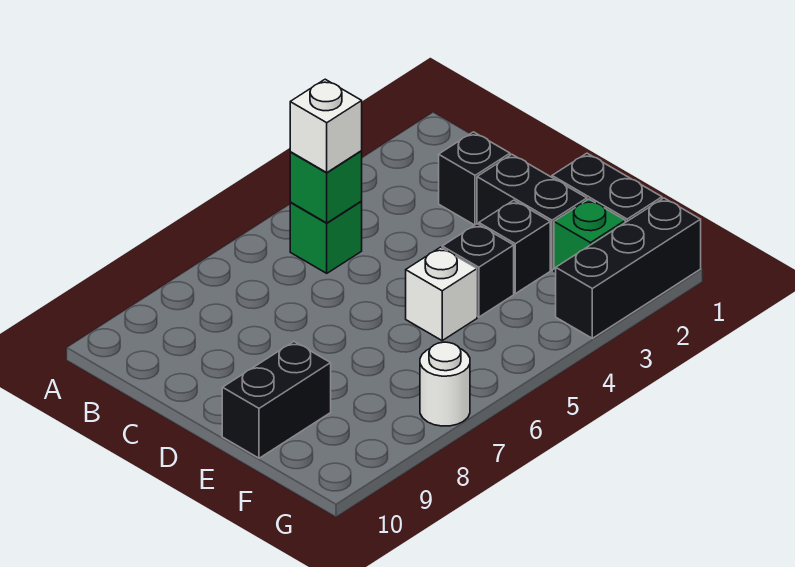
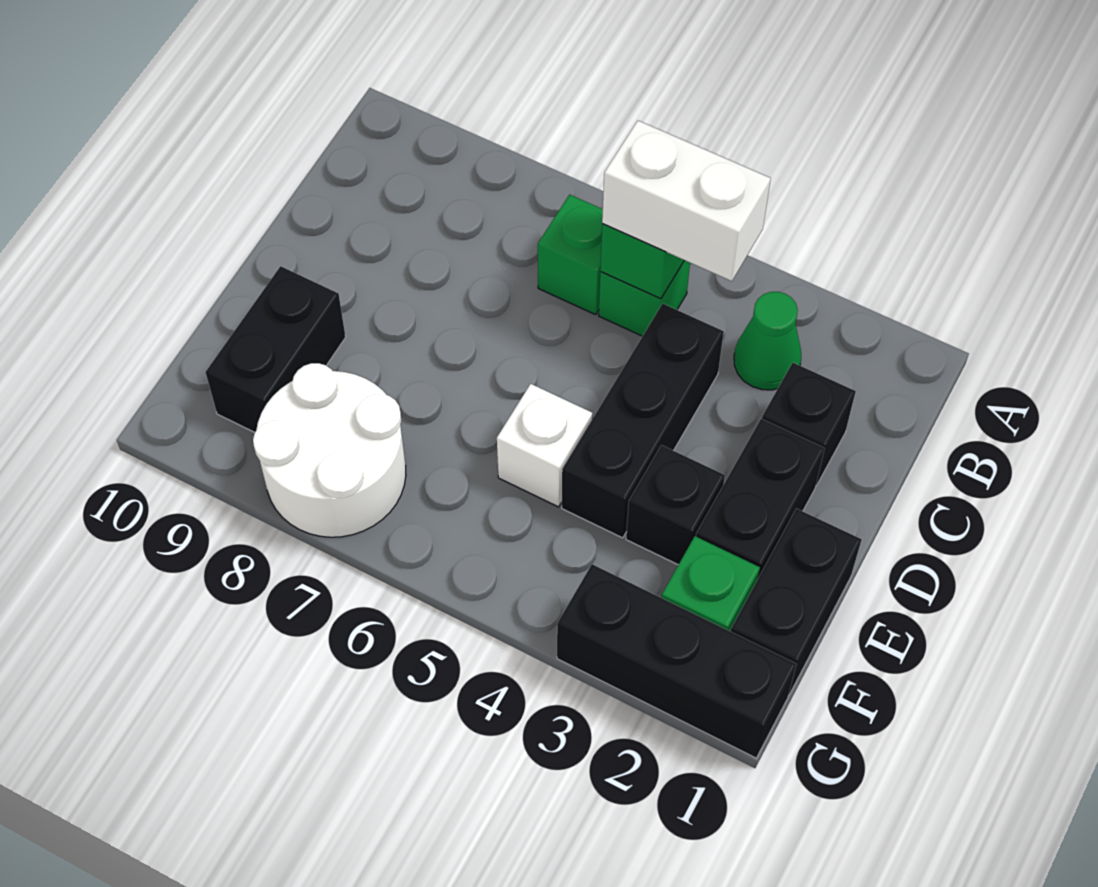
none -> green cone B3 level 1
white brick B5 level 3 -> white brick B4:B5 level 3
none -> green brick B6 level 1
black brick E4 level 1 -> black brick C4:E4 level 1
black brick E9:E10 level 1 -> black brick E9:F9 level 1
white round brick G7 level 1 -> white round brick F7:G8 level 1

